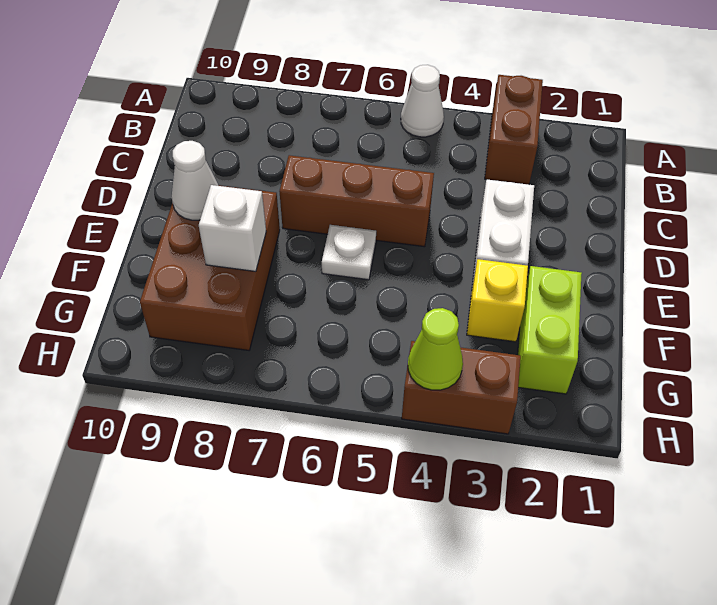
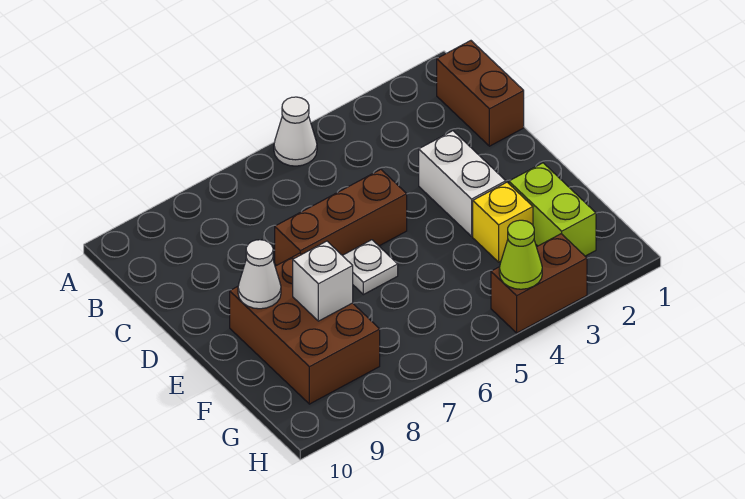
brown brick A3:B3 level 1 -> brown brick B1:C1 level 1

